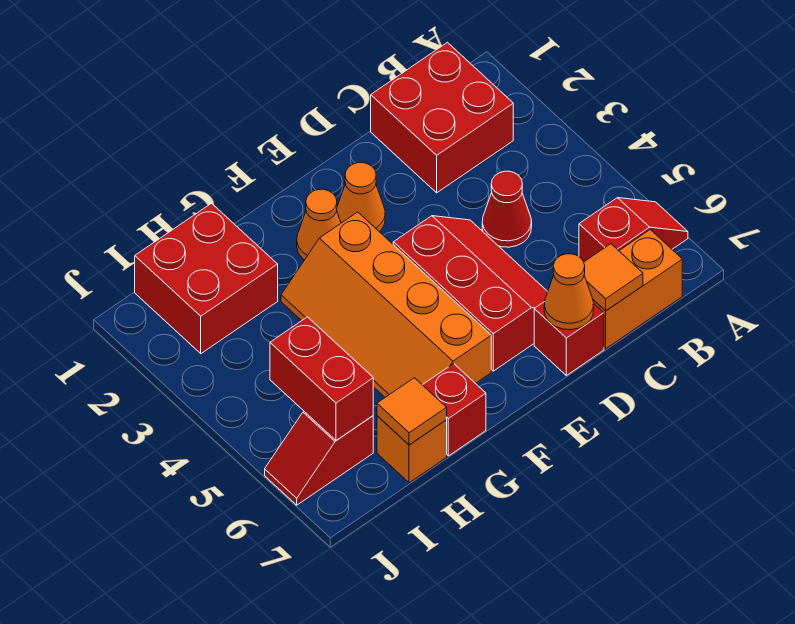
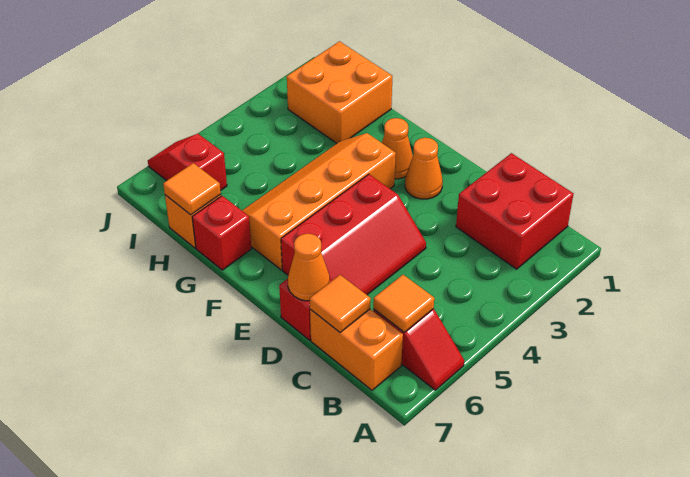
none -> orange tile B6 level 2
red cone C4 level 1 -> none
red brick H1:I2 level 1 -> orange brick H1:I2 level 1
red brick I5:I6 level 2 -> none

